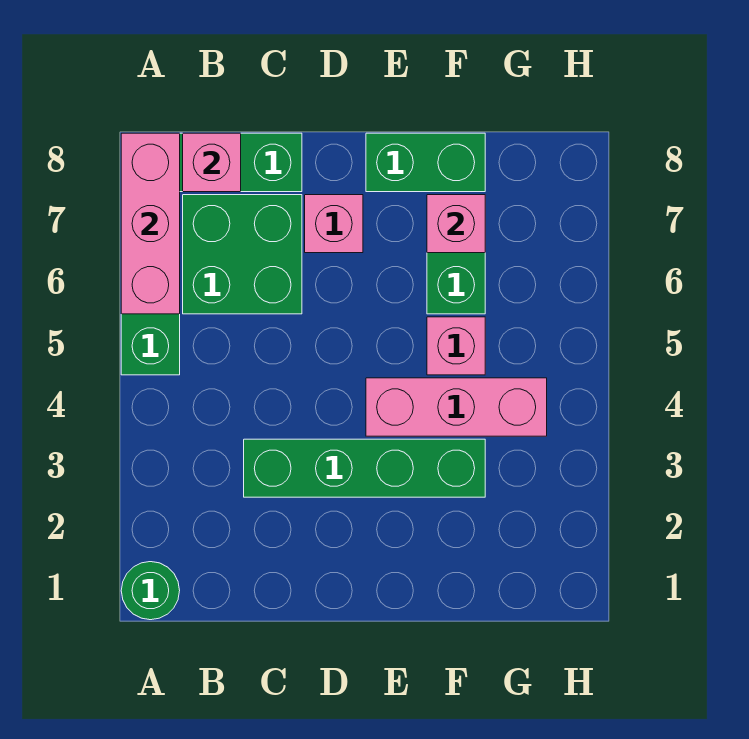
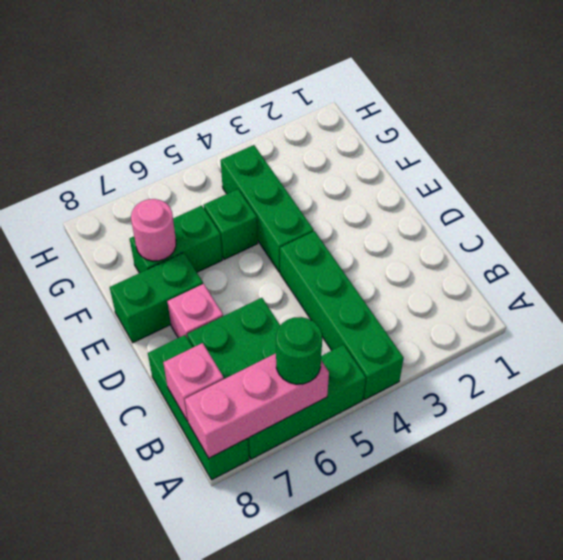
green round brick A1 level 1 -> green round brick A6 level 3
green brick C3:F3 level 1 -> green brick A4:D4 level 1
pink brick E4:G4 level 1 -> green brick E4:G4 level 1
green brick E8:F8 level 1 -> green brick E7:E8 level 1
pink brick F5 level 1 -> green brick F5 level 1
pink brick F7 level 2 -> pink round brick F7 level 2

